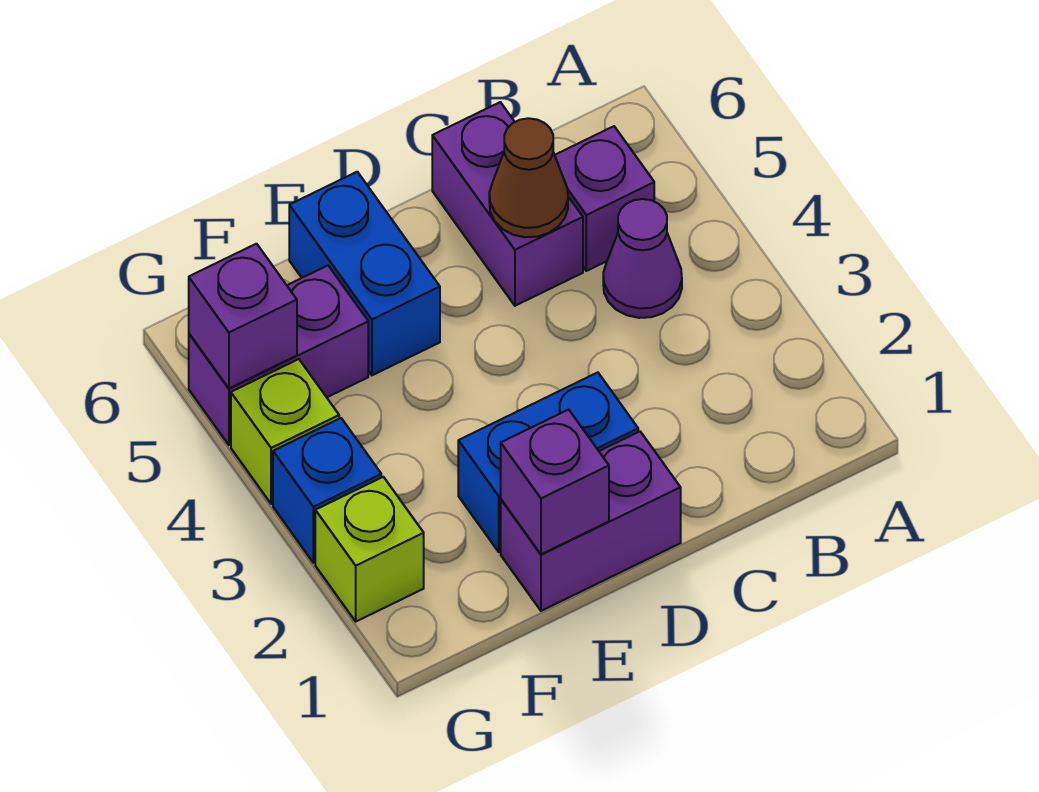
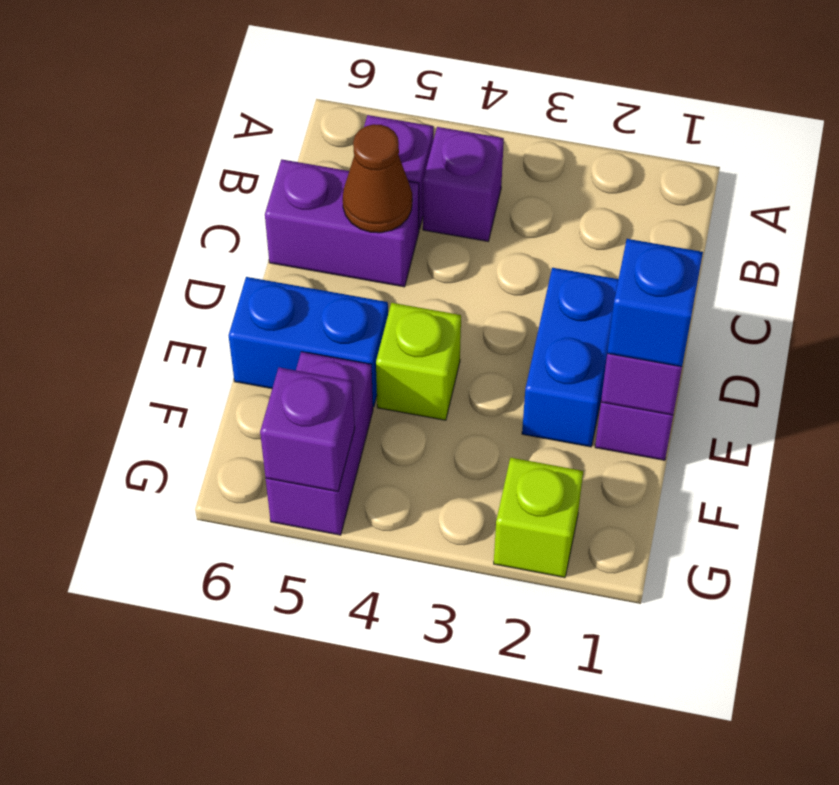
purple cone B4 level 1 -> purple brick B4 level 1
blue brick G3 level 1 -> blue brick E1 level 3
lime brick G4 level 1 -> lime brick E4 level 1

